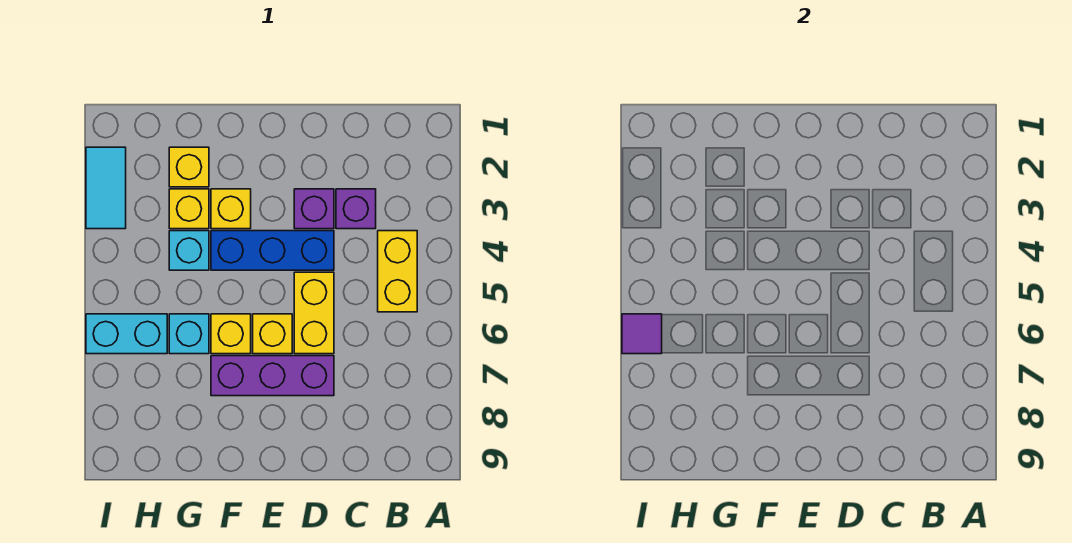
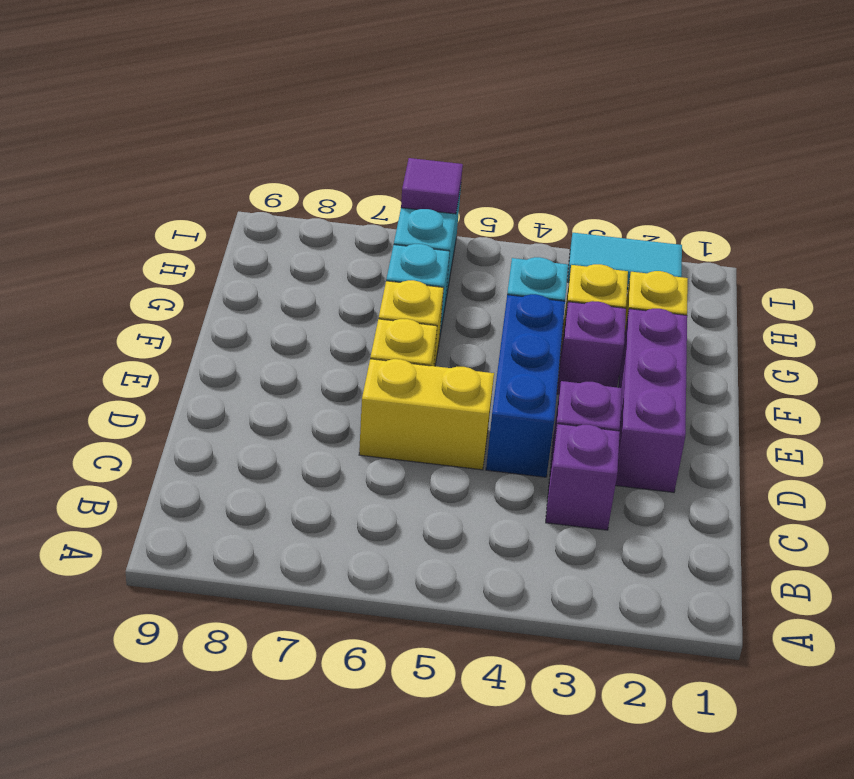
yellow brick B4:B5 level 1 -> none
purple brick D7:F7 level 1 -> purple brick D2:F2 level 1
yellow brick F3 level 1 -> purple brick F3 level 1

